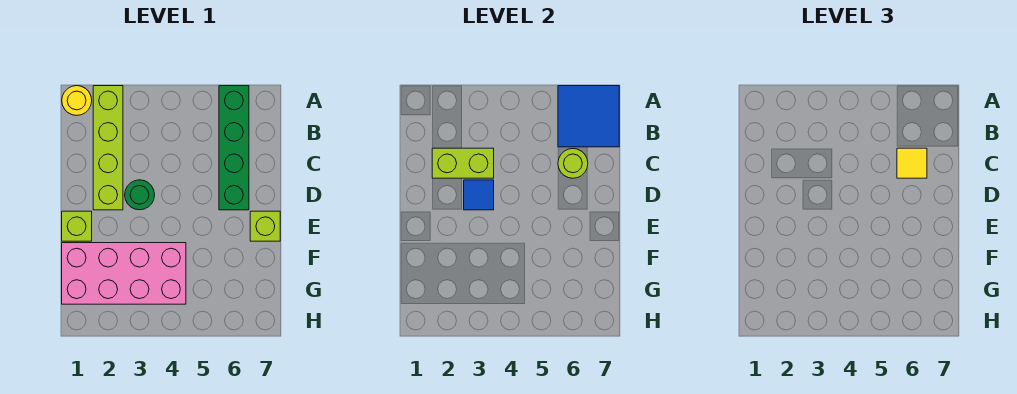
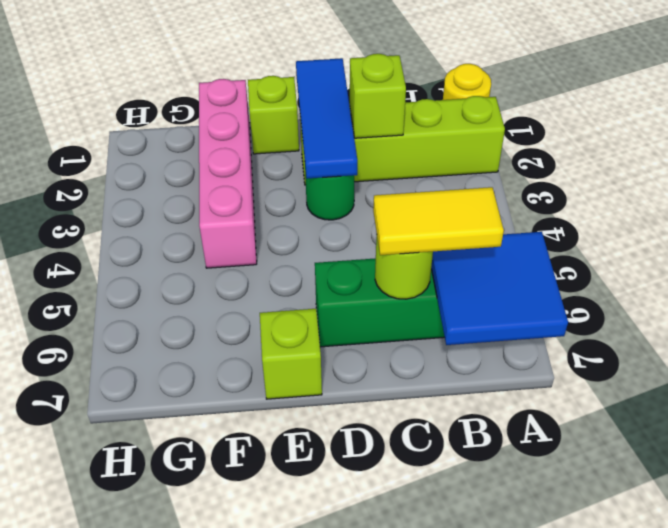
lime brick C2:C3 level 2 -> lime brick C2 level 2
yellow tile C6 level 3 -> yellow tile B6:C6 level 3
blue tile D3 level 2 -> blue tile D1:D3 level 2
pink brick F1:G4 level 1 -> pink brick F1:F4 level 1

